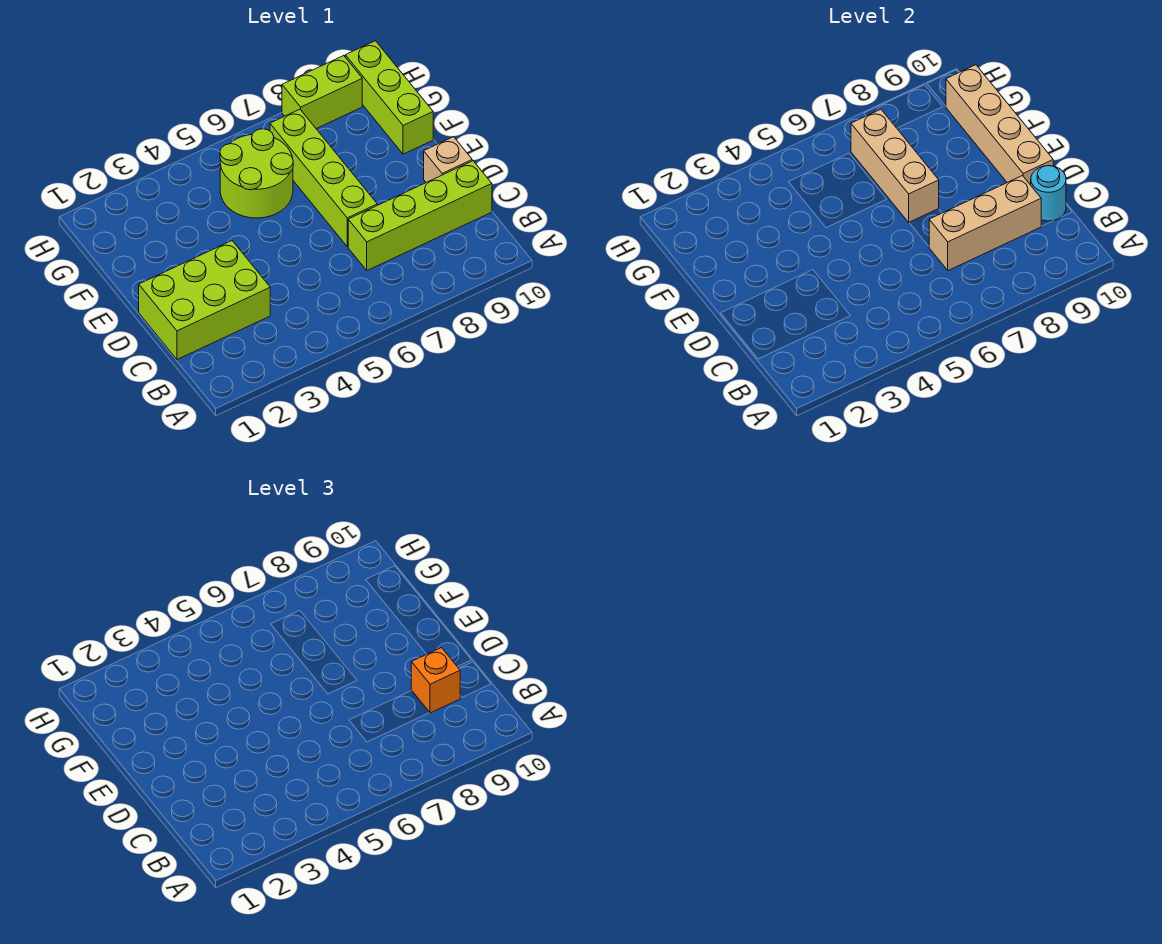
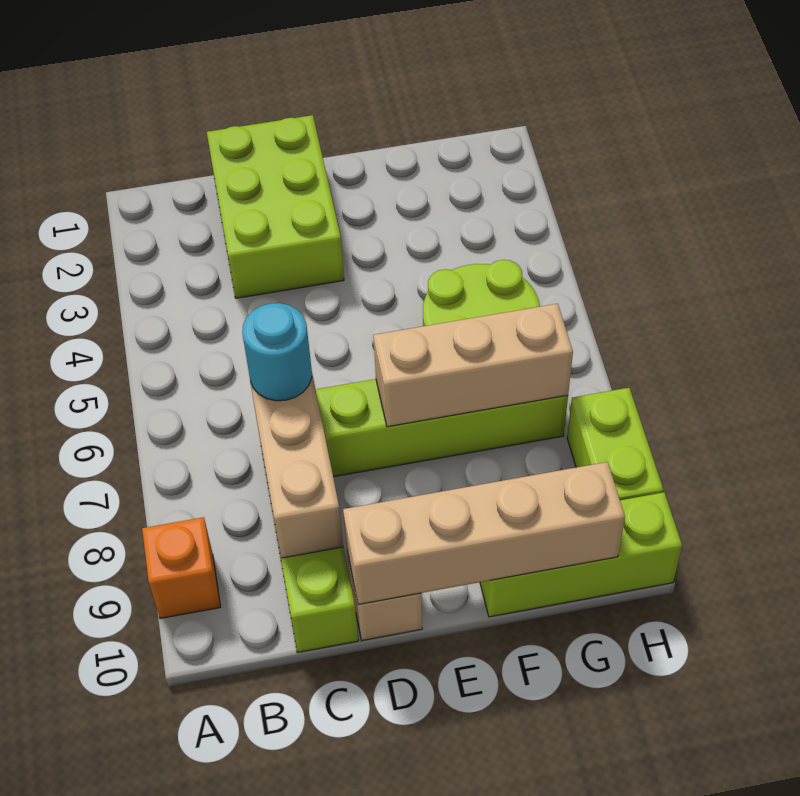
orange brick C9 level 3 -> orange brick A9 level 1
cyan round brick C10 level 2 -> cyan round brick C7 level 3

